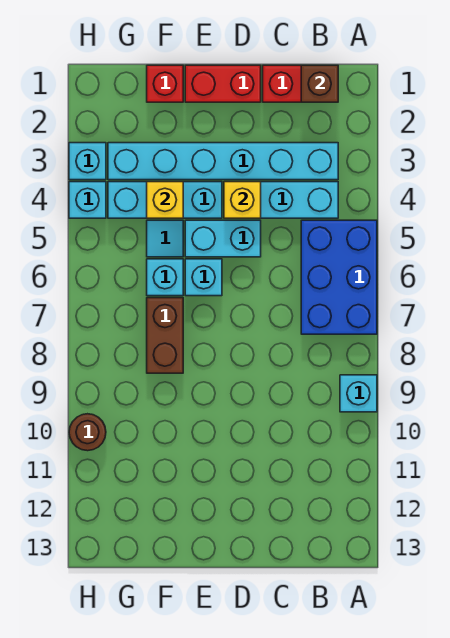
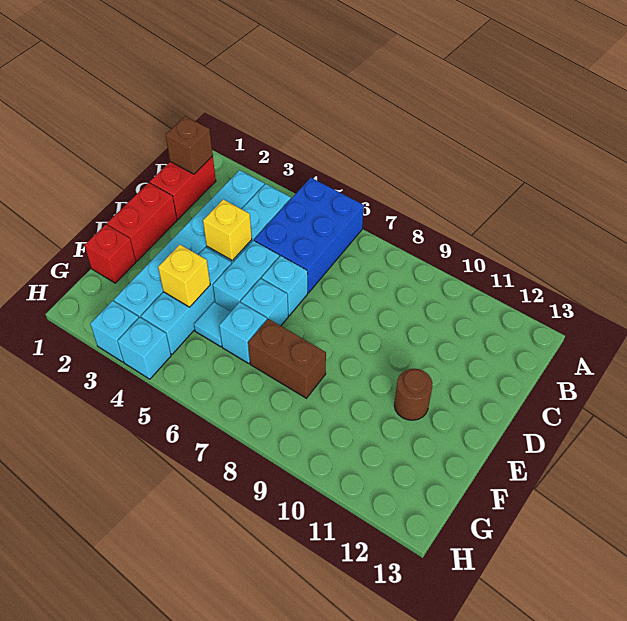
blue brick A5:B7 level 1 -> blue brick A5:C6 level 1
cyan brick A9 level 1 -> cyan brick D6 level 1
brown round brick H10 level 1 -> brown round brick E11 level 1

